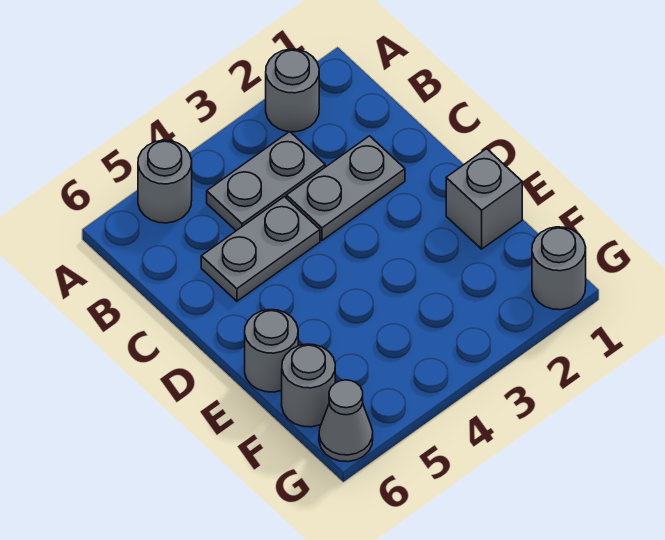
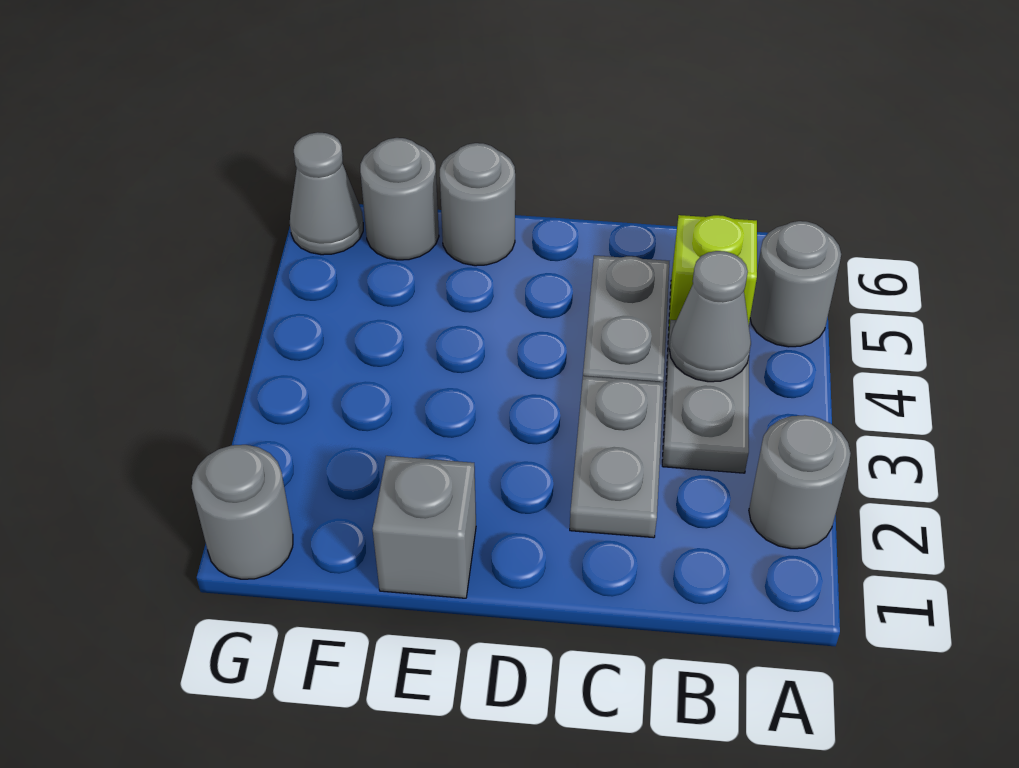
none -> grey cone B4 level 2
none -> lime brick B5 level 1

